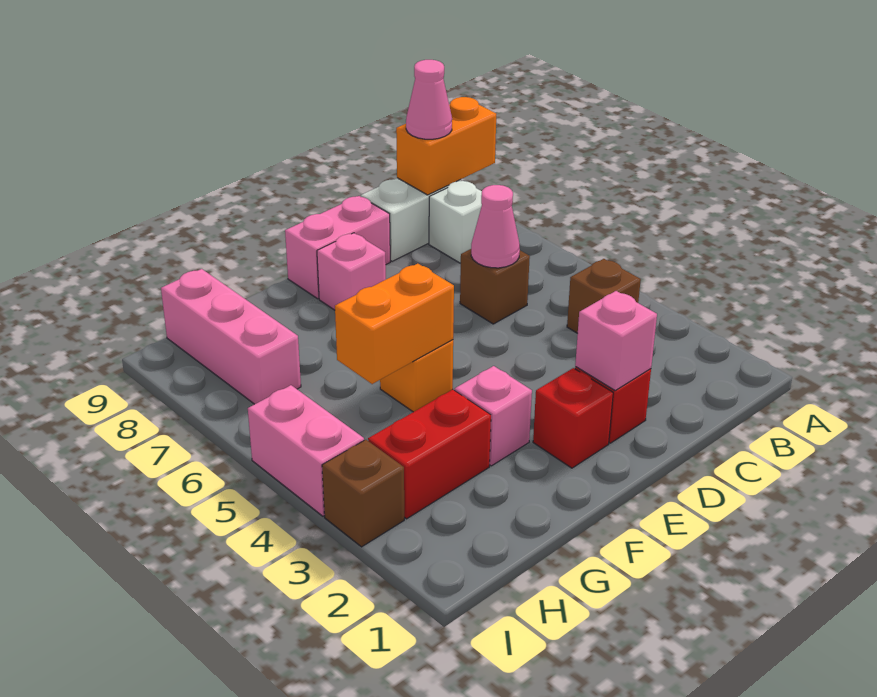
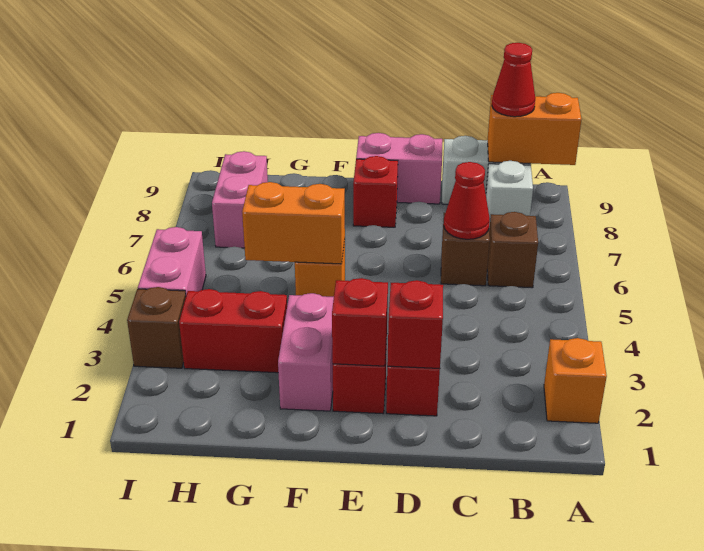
none -> orange brick A2 level 1
brown brick B4 level 1 -> brown brick B6 level 1
pink cone B9 level 3 -> red cone B9 level 3
pink cone C6 level 2 -> red cone C6 level 2
pink brick D2 level 2 -> red brick D2 level 2
none -> red brick E2 level 2
pink brick E8 level 1 -> red brick E8 level 1
pink brick F3 level 1 -> pink brick F2:F3 level 1
pink brick H7:H9 level 1 -> pink brick H7:H8 level 1

